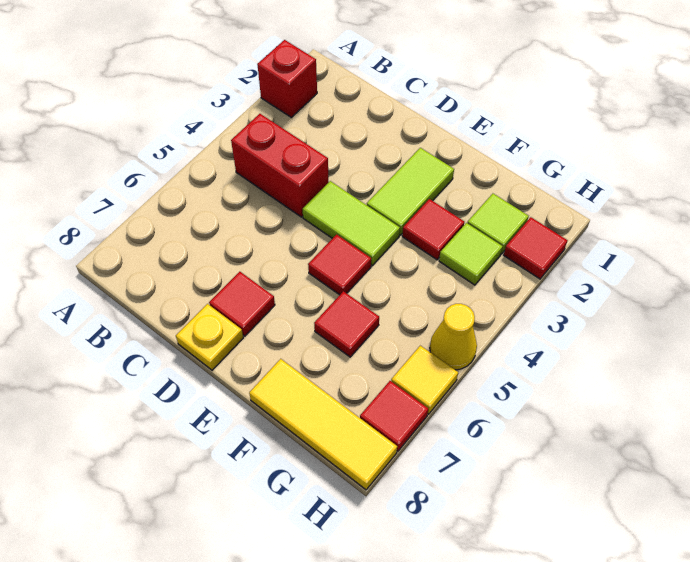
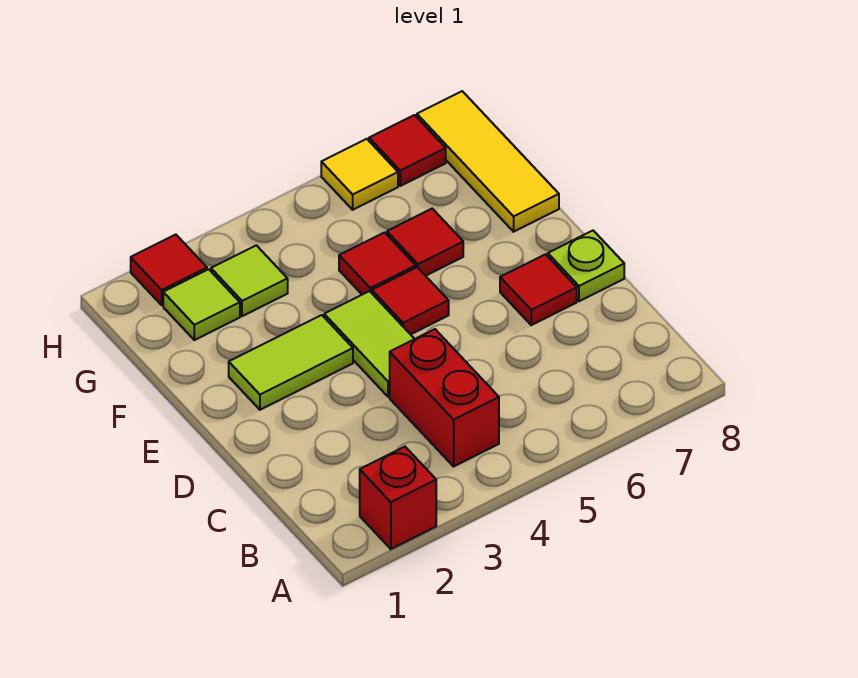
yellow plate D8 level 1 -> lime plate D8 level 1
red tile F3 level 1 -> red tile F5 level 1
yellow cone H5 level 1 -> none

